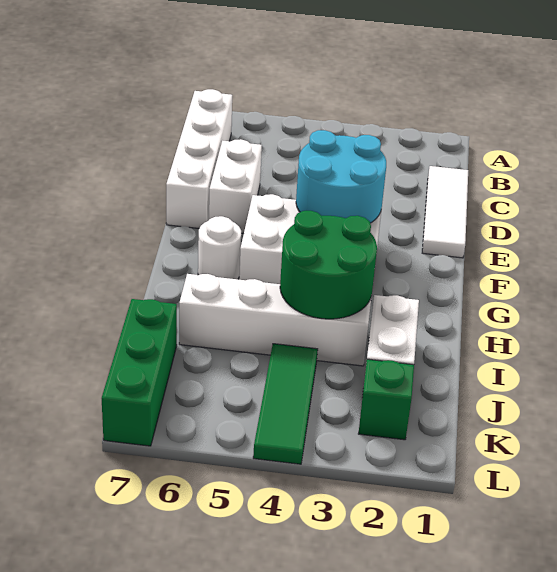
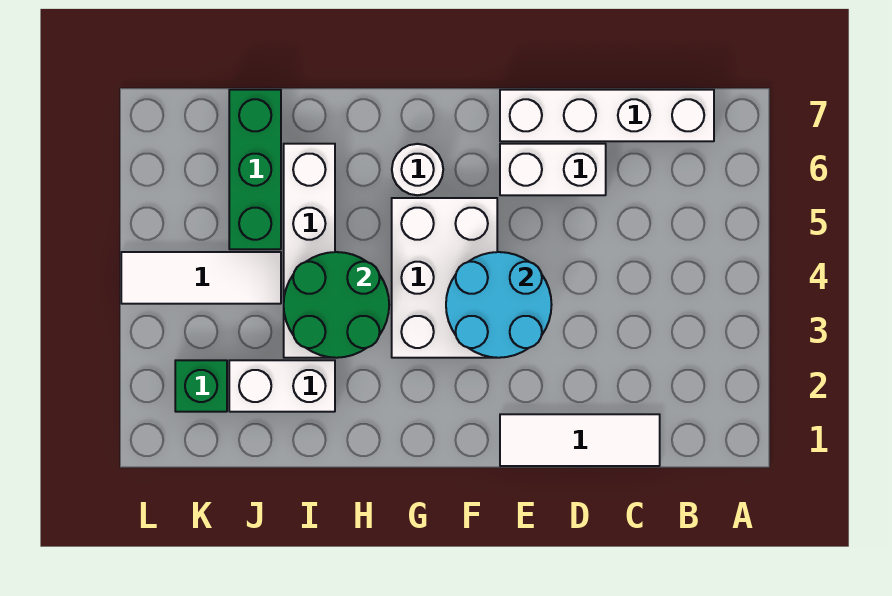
green tile J4:L4 level 1 -> white tile J4:L4 level 1
green brick J7:L7 level 1 -> green brick J5:J7 level 1

